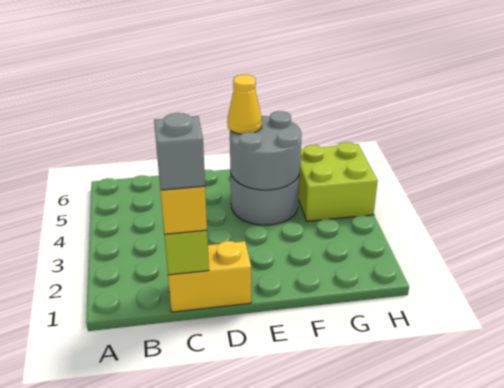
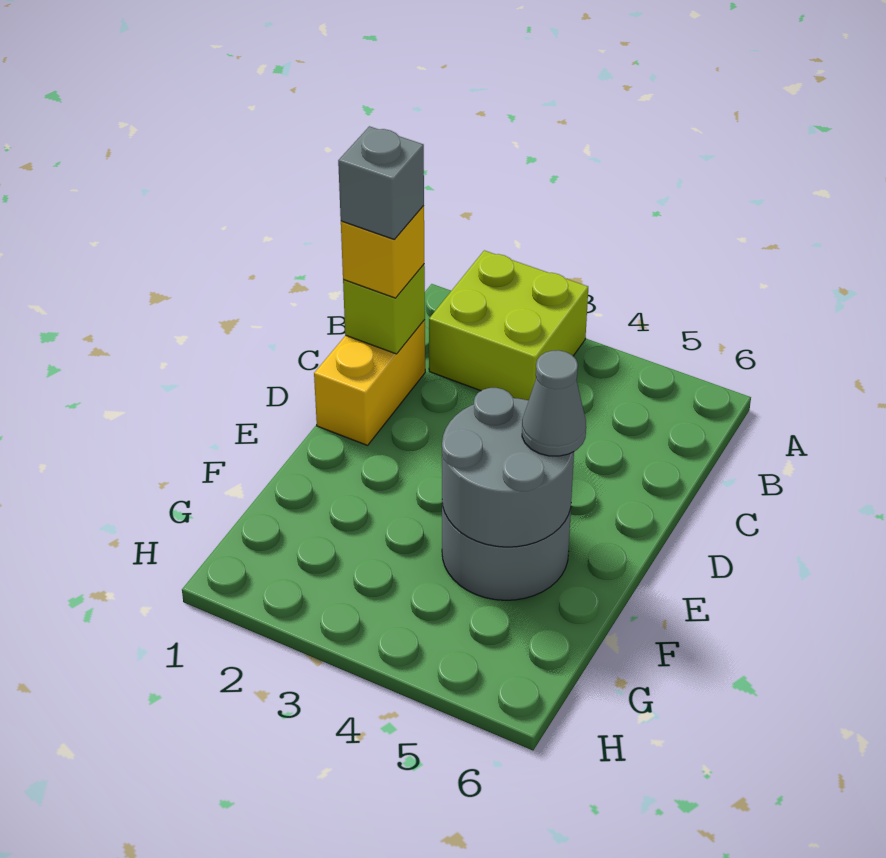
yellow cone E5 level 3 -> grey cone E5 level 3
lime brick G4:H5 level 1 -> lime brick A2:B3 level 1

